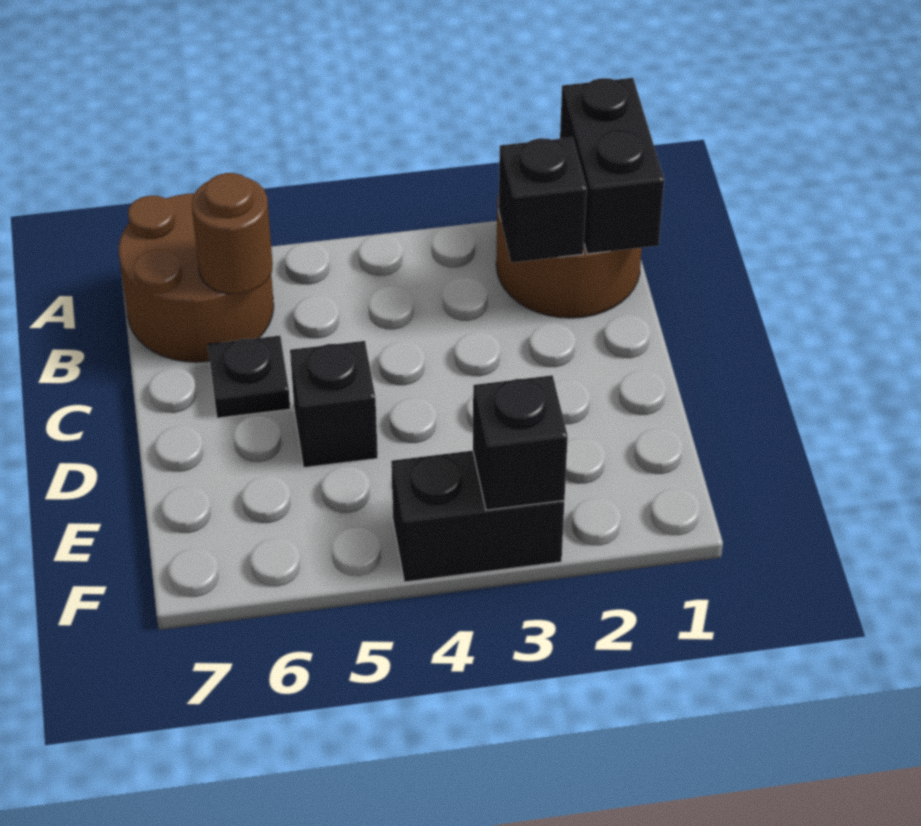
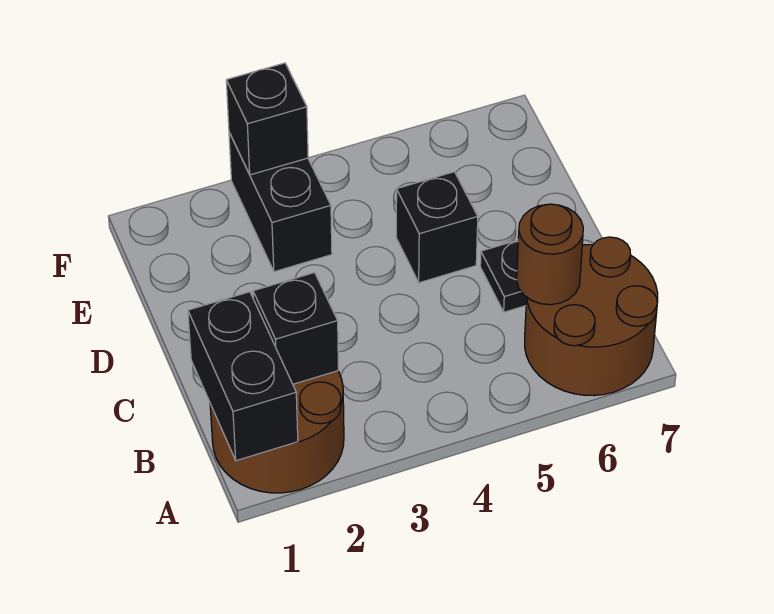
black brick F3:F4 level 1 -> black brick E3:F3 level 1

